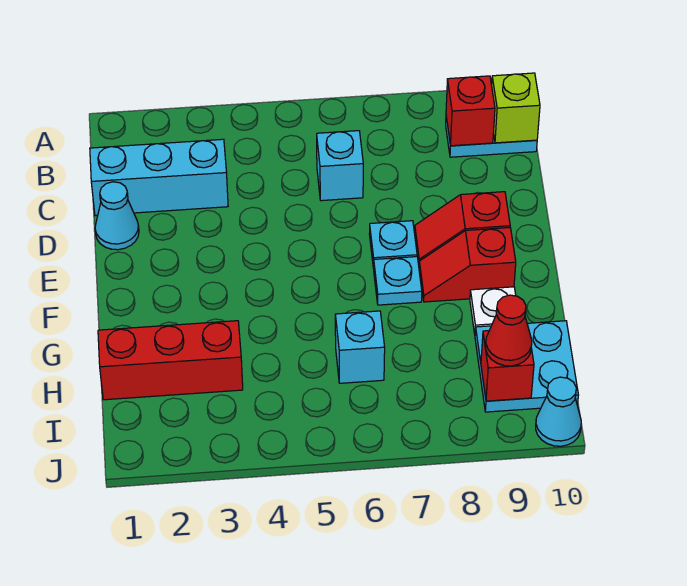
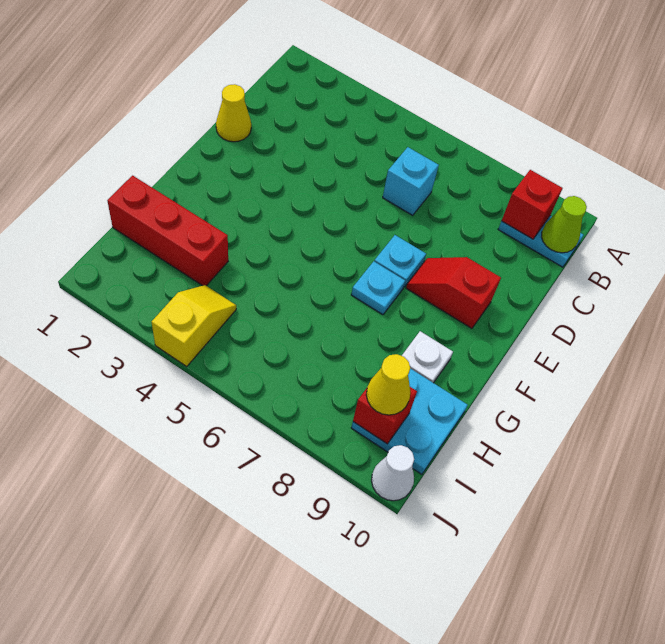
lime brick B10 level 2 -> lime cone B10 level 2
cyan brick C1:C3 level 1 -> none
cyan cone D1 level 1 -> yellow cone D1 level 1
red slope F8:F9 level 1 top 9 -> none
cyan brick H6 level 1 -> none
none -> yellow slope I4:J4 level 1 top J
red cone I9 level 3 -> yellow cone I9 level 3
cyan cone J10 level 1 -> white cone J10 level 1

